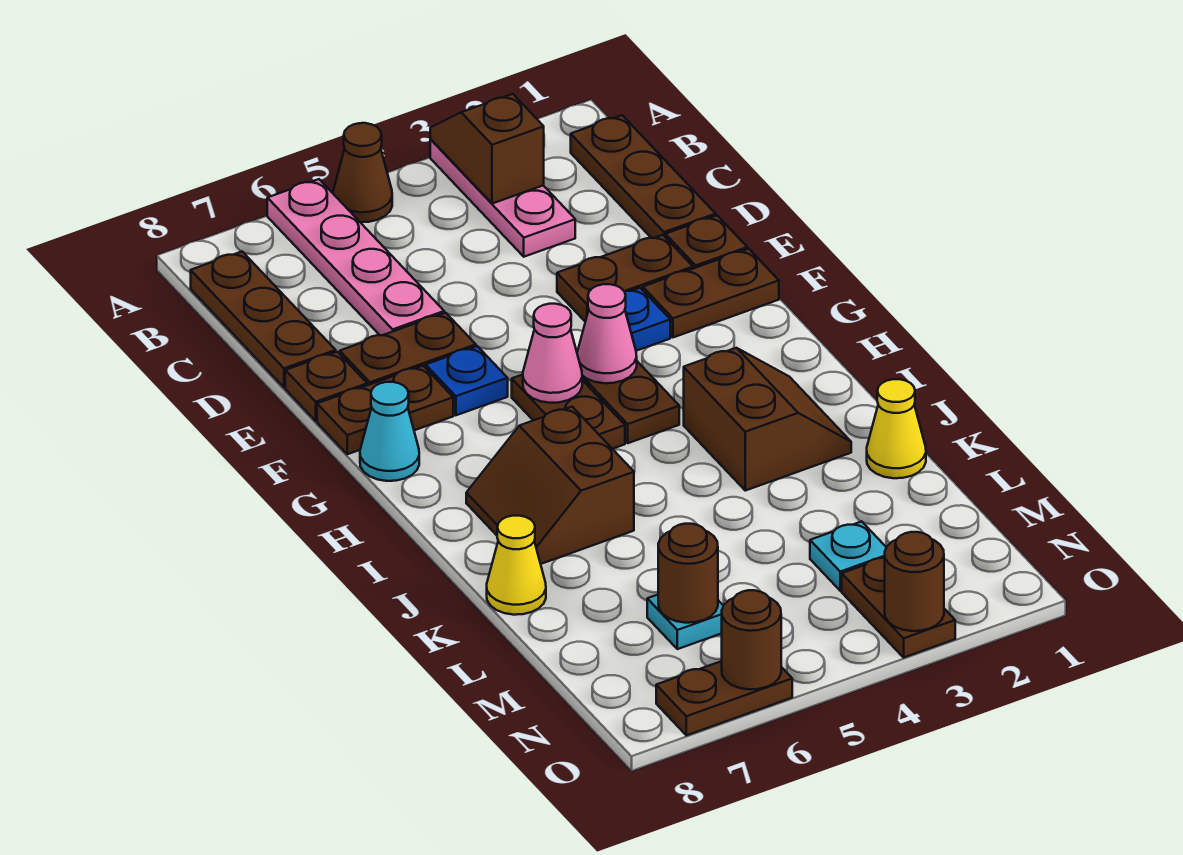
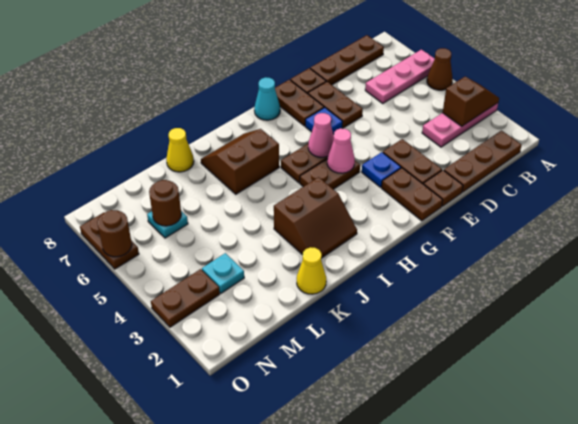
pink plate A6:D6 level 1 -> pink plate A6:C6 level 1
brown round brick O3 level 2 -> none

